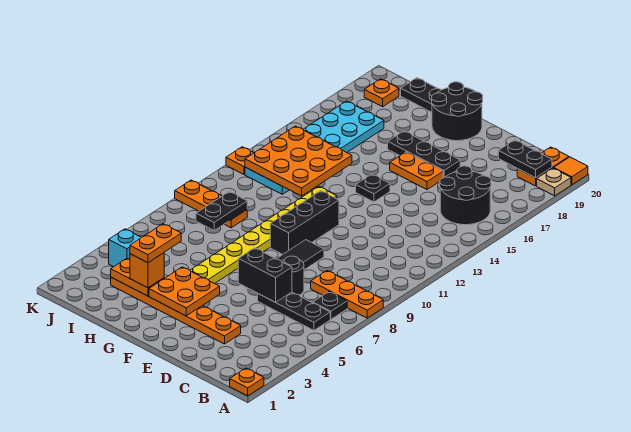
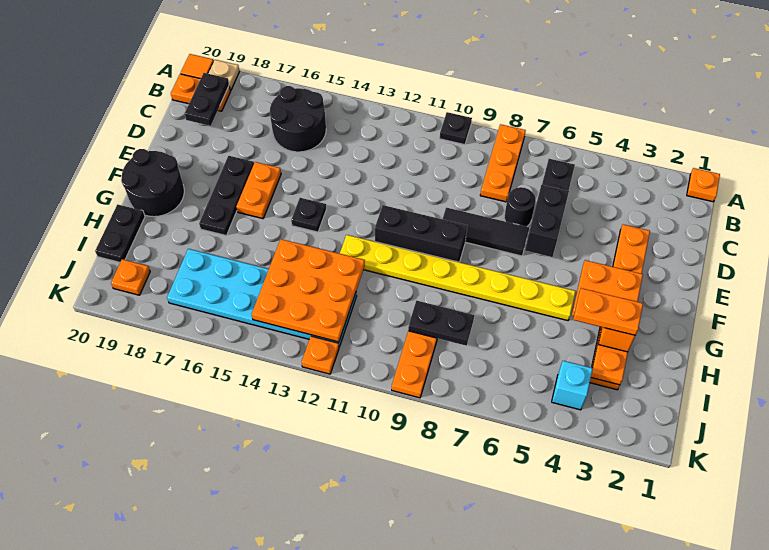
black plate B7 level 1 -> black plate A10 level 1

